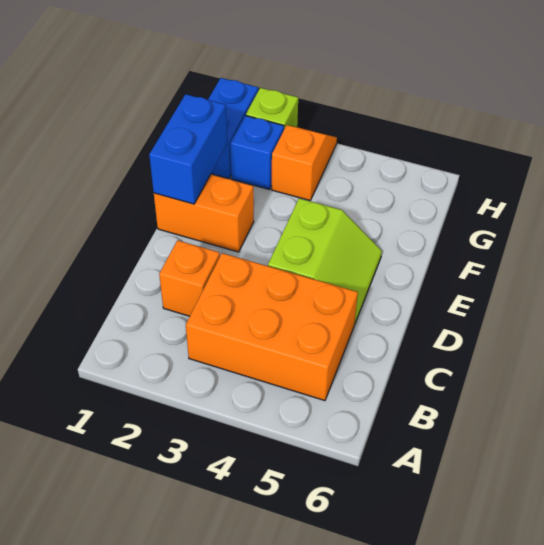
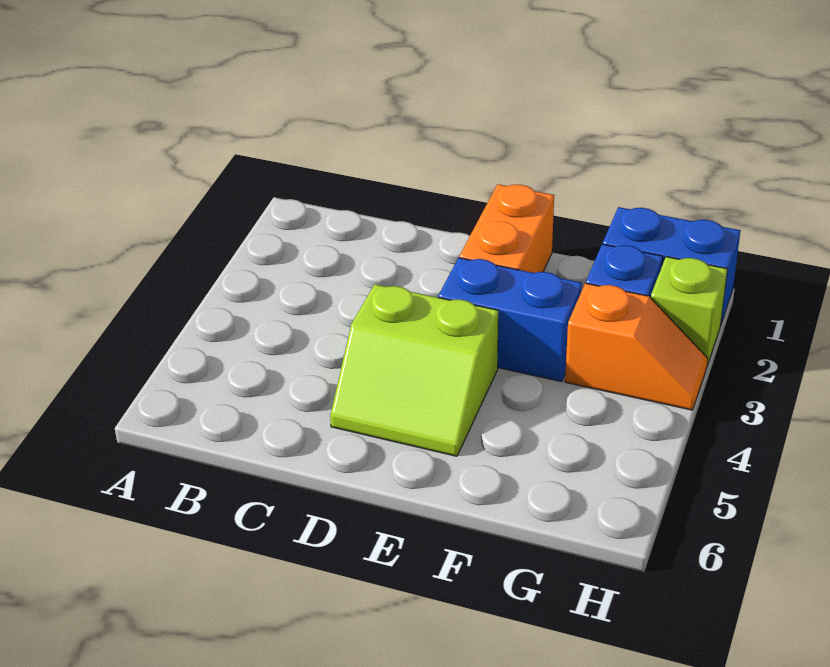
orange brick B3:C5 level 1 -> none
orange brick C2 level 1 -> none
blue brick E1:F1 level 2 -> blue brick E3:F3 level 1

